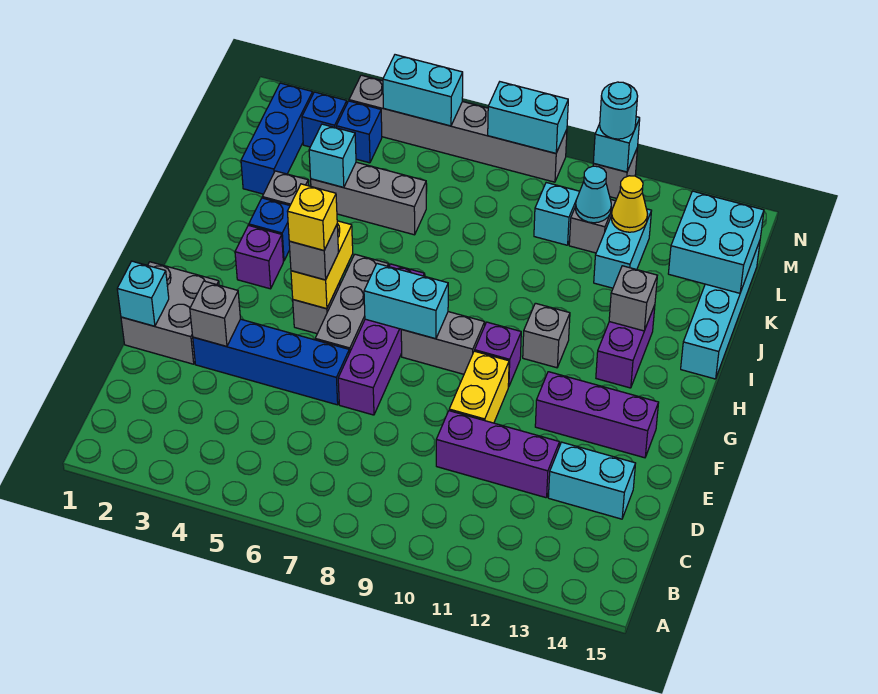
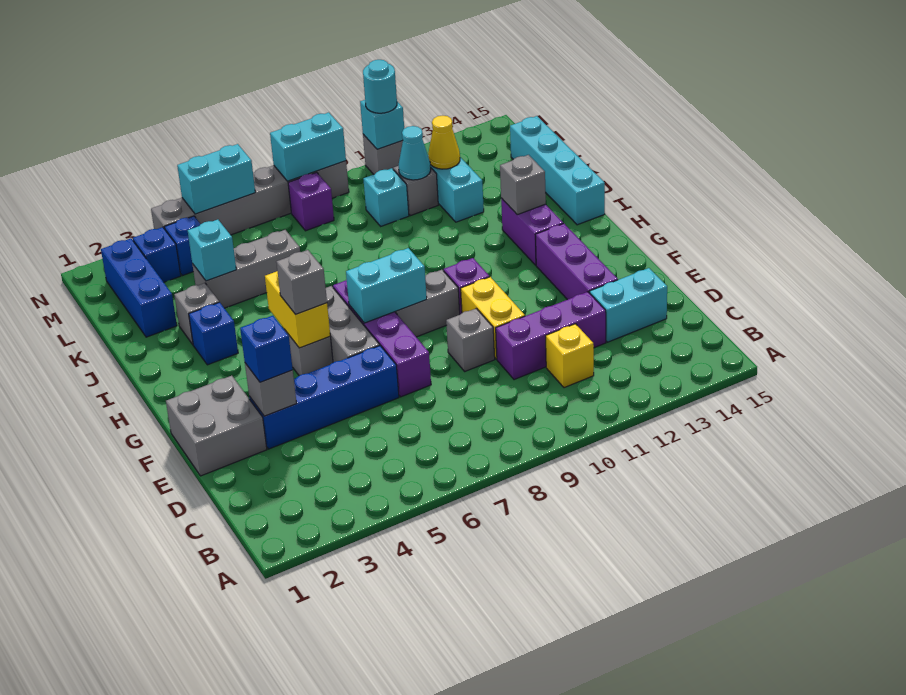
cyan brick E1 level 2 -> none
none -> blue brick E3 level 3
purple brick F12:F14 level 1 -> purple brick E13:G13 level 1
yellow brick G5 level 4 -> yellow brick C11 level 1
purple brick H3 level 1 -> purple brick M8 level 1
grey brick H11 level 1 -> grey brick E9 level 1
cyan brick K14:L15 level 2 -> none

